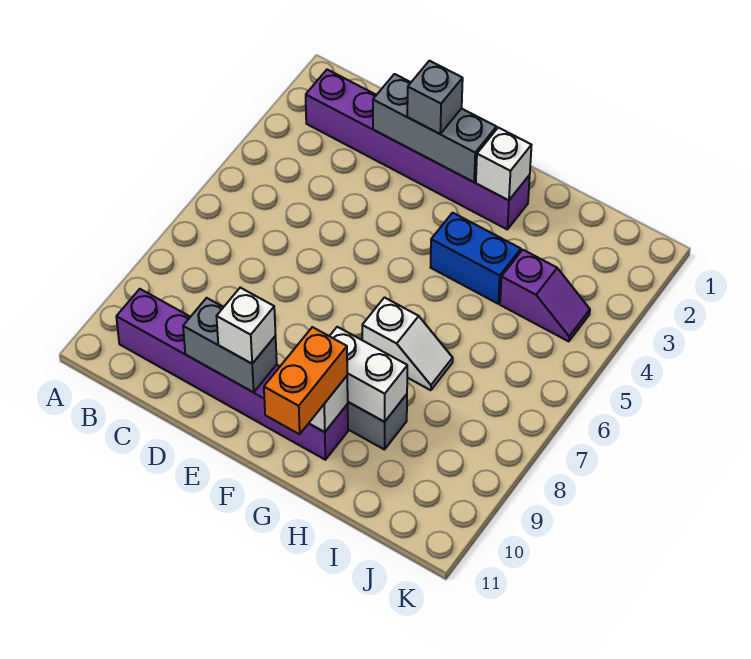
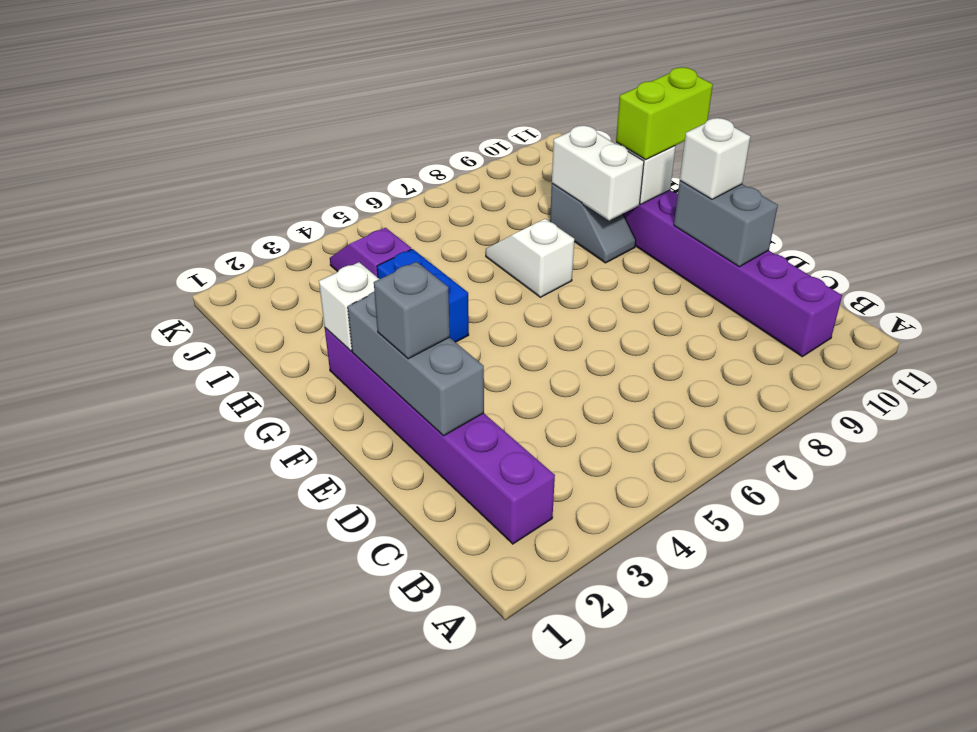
orange brick G10:G11 level 3 -> lime brick G10:G11 level 3

